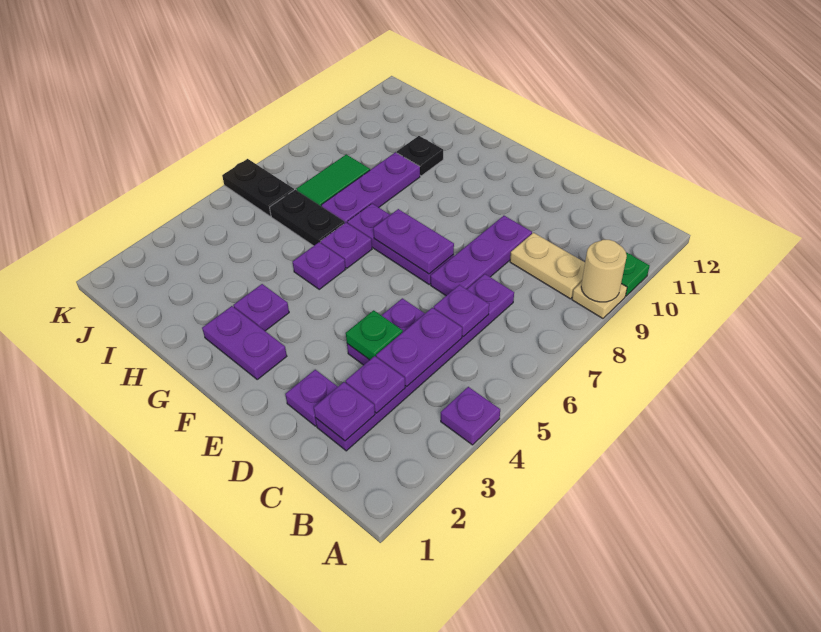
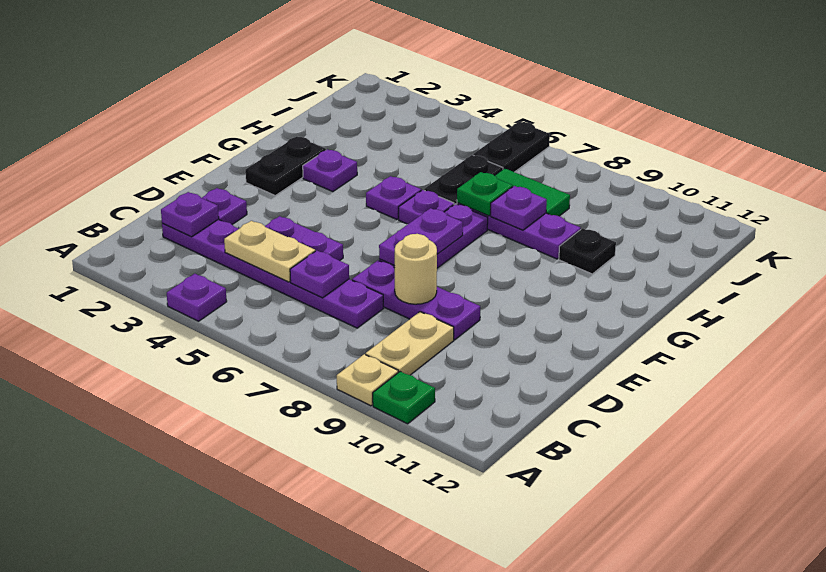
tan round brick A9 level 2 -> tan round brick D8 level 2
purple plate C3 level 2 -> purple plate H8 level 2
purple plate C4:C5 level 2 -> tan plate C4:C5 level 2
green plate D4 level 2 -> green plate H7 level 2
purple plate F2:G2 level 1 -> black plate F2:G2 level 1

